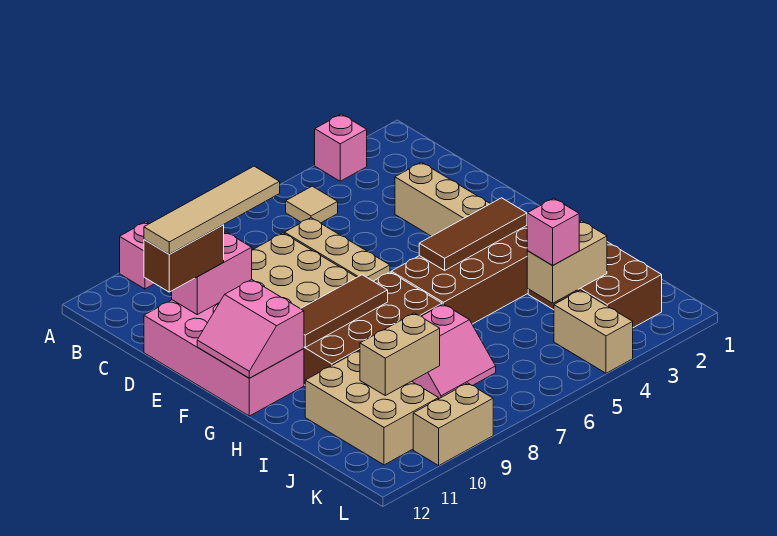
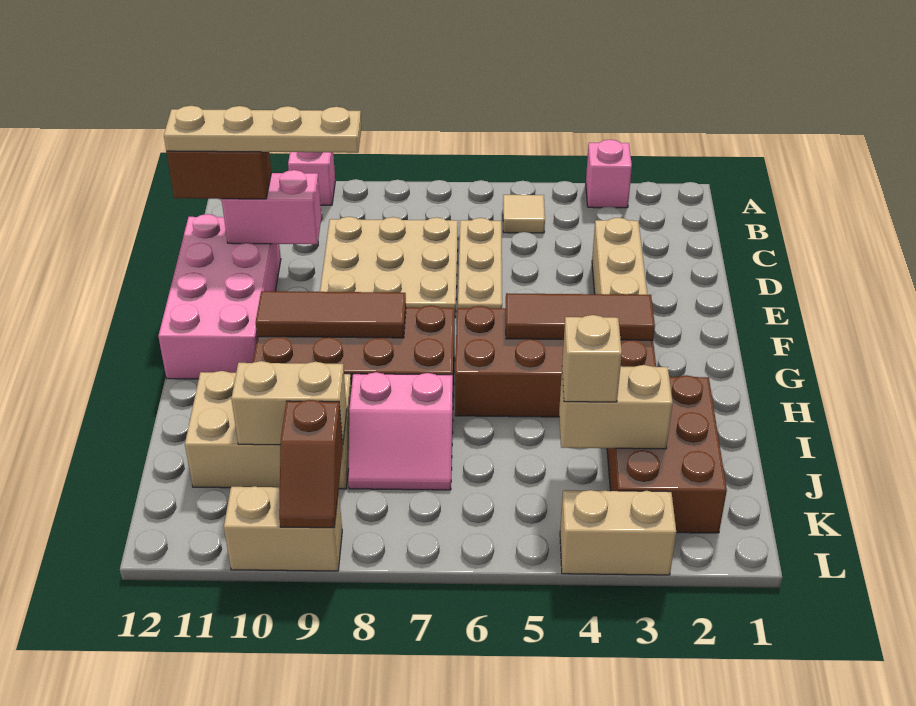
tan tile D9:D12 level 4 -> tan plate D9:D12 level 4
pink slope F11:G12 level 2 top 11 -> none
tan brick I10:K11 level 1 -> tan brick I9:J11 level 1
pink brick J4 level 3 -> tan brick J4 level 3
tan brick K4:L4 level 1 -> tan brick L3:L4 level 1
none -> brown slope K9:L9 level 2 top K

